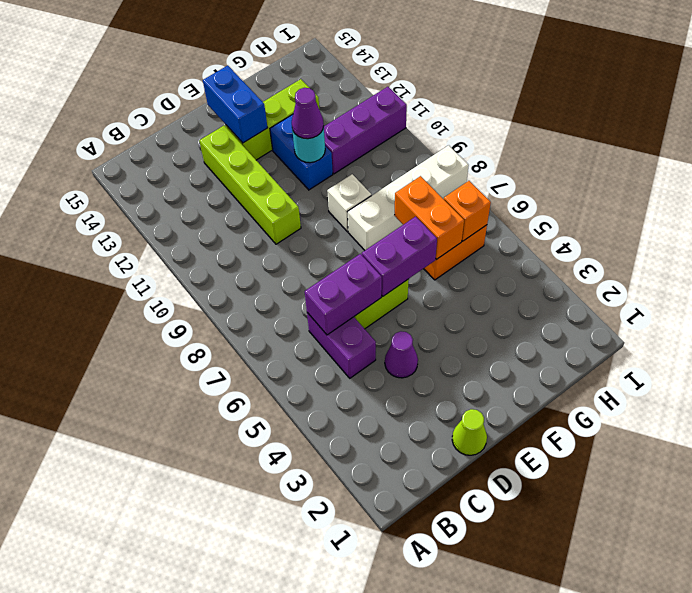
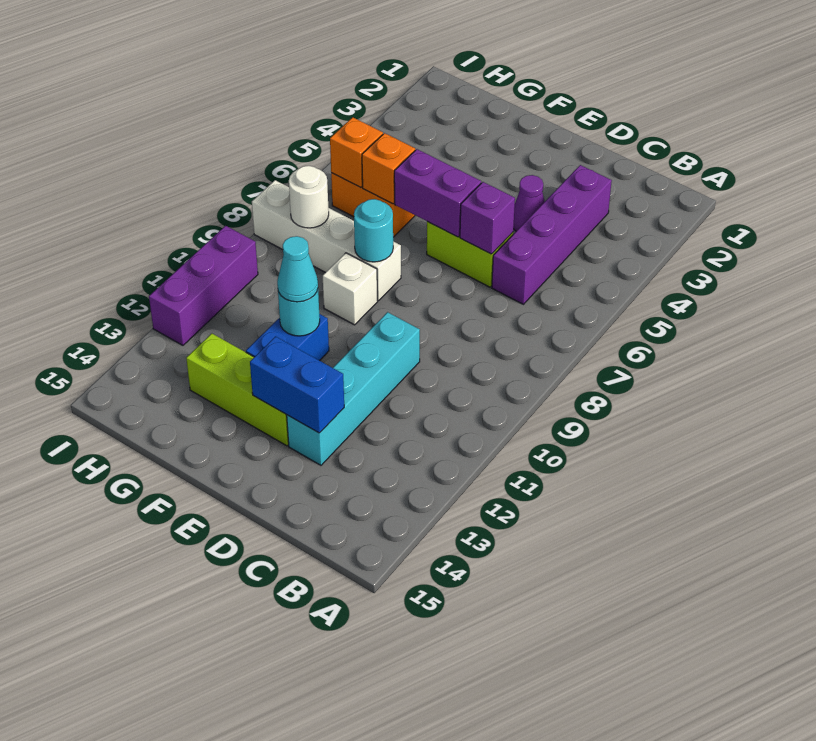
purple brick C5:C6 level 1 -> purple brick C3:C6 level 1
purple brick C6:D6 level 2 -> purple brick D6 level 2
lime cone D1 level 1 -> none
lime brick D10:D13 level 1 -> cyan brick D10:D13 level 1
blue brick E13:E14 level 2 -> blue brick D13:E13 level 2
none -> cyan round brick F8 level 2
purple cone F11 level 3 -> cyan cone F11 level 3
orange brick G6:G7 level 2 -> orange brick G6 level 2
purple brick G11:I11 level 1 -> purple brick I10:I12 level 1
none -> white round brick H8 level 2

